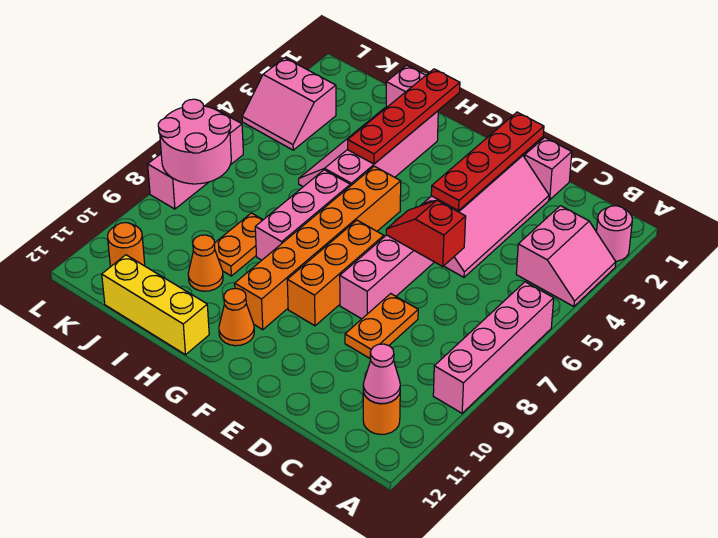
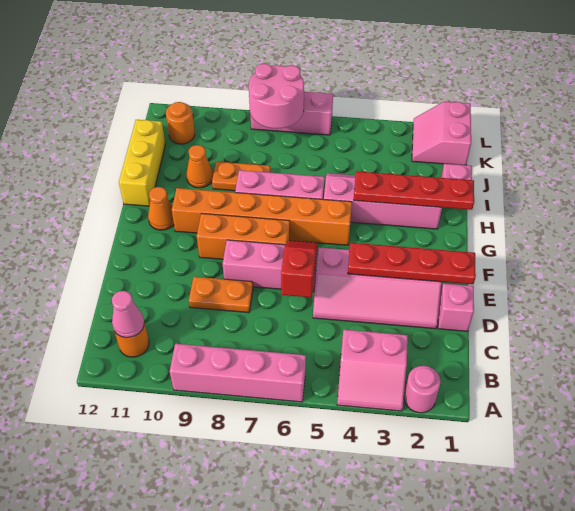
pink slope K3:L4 level 1 top 3 -> pink slope K1:L2 level 1 top 1

